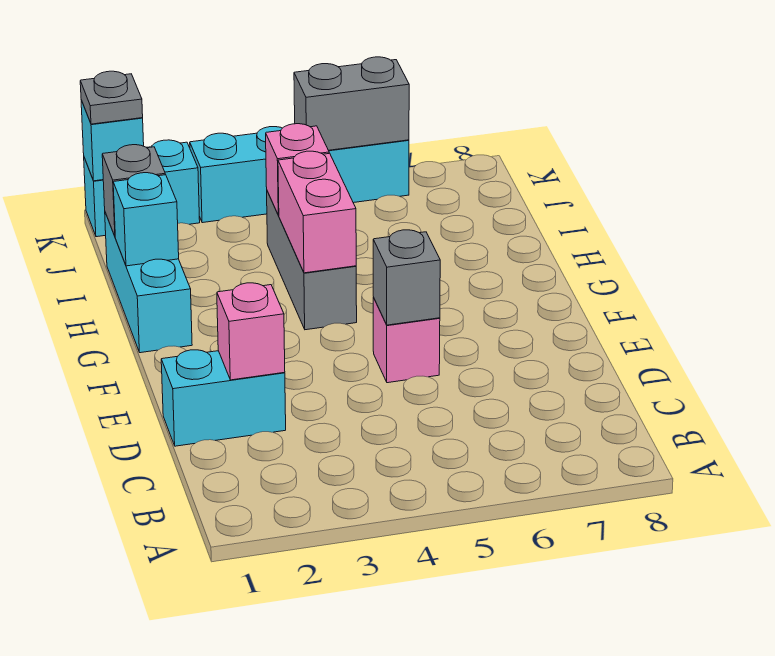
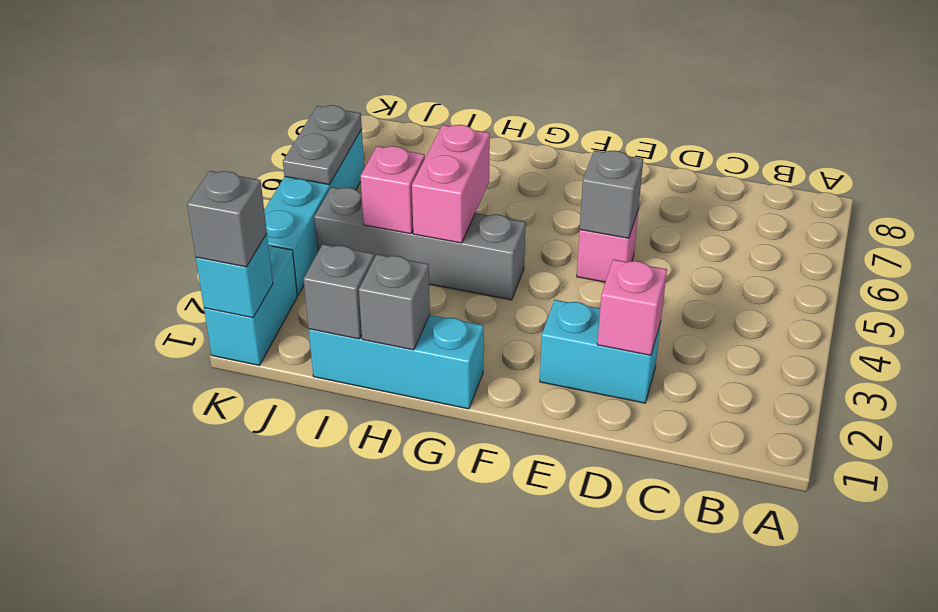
cyan brick D1:D2 level 1 -> cyan brick D2:E2 level 1
grey brick G4:I4 level 1 -> grey brick G4:J4 level 1
pink brick G4:H4 level 2 -> pink brick H4:H5 level 2
cyan brick H1 level 2 -> grey brick H1 level 2
grey plate K1 level 3 -> grey brick K1 level 3
grey brick K5:K6 level 2 -> grey plate K5:K6 level 2

